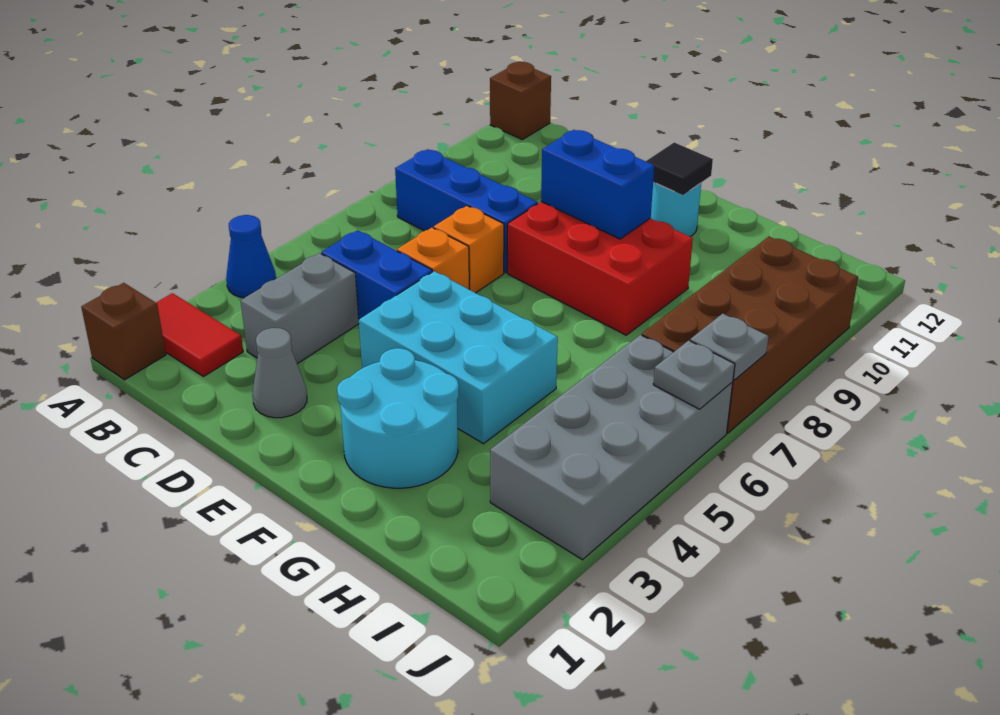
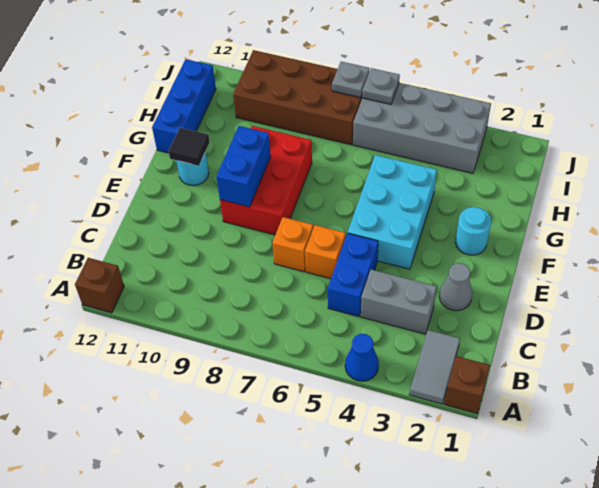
red tile A2:B2 level 1 -> grey tile A2:B2 level 1
blue brick B8:D8 level 1 -> blue brick G12:I12 level 1
cyan round brick F2:G3 level 1 -> cyan round brick F2 level 1

